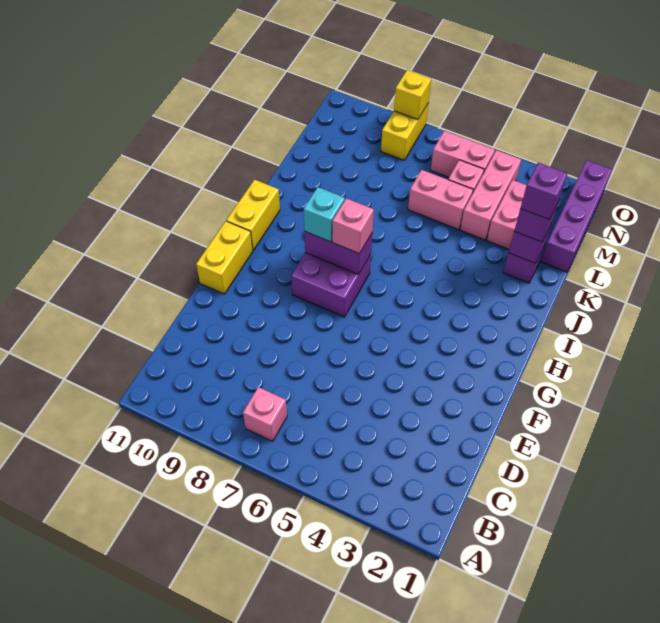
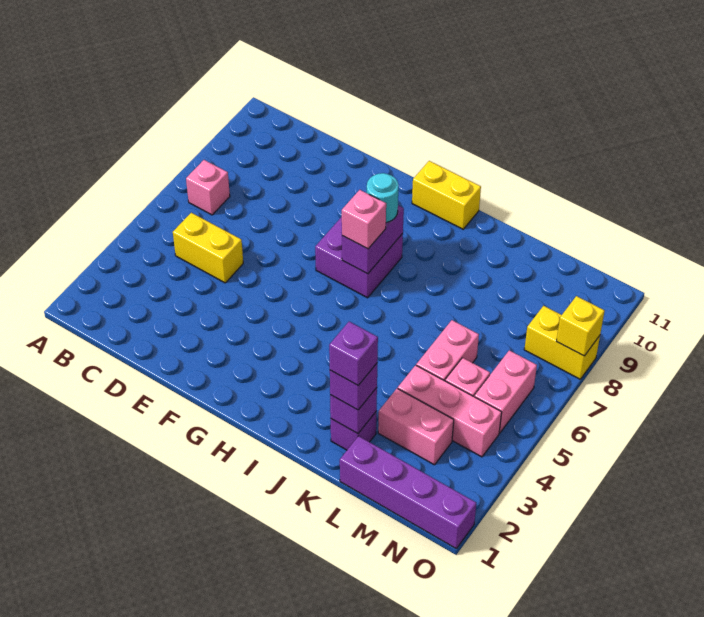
yellow brick F11:G11 level 1 -> yellow brick C5:D5 level 1
cyan brick H8 level 3 -> cyan round brick H8 level 3

